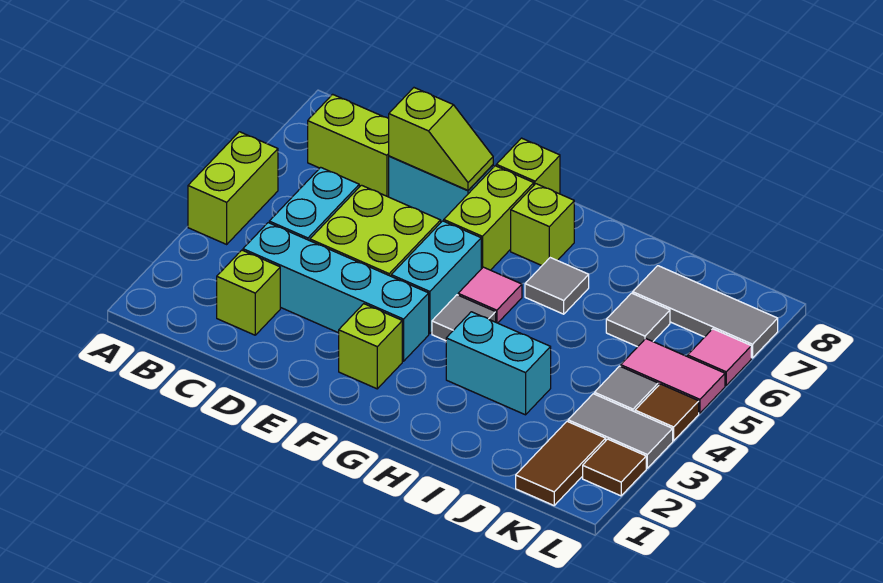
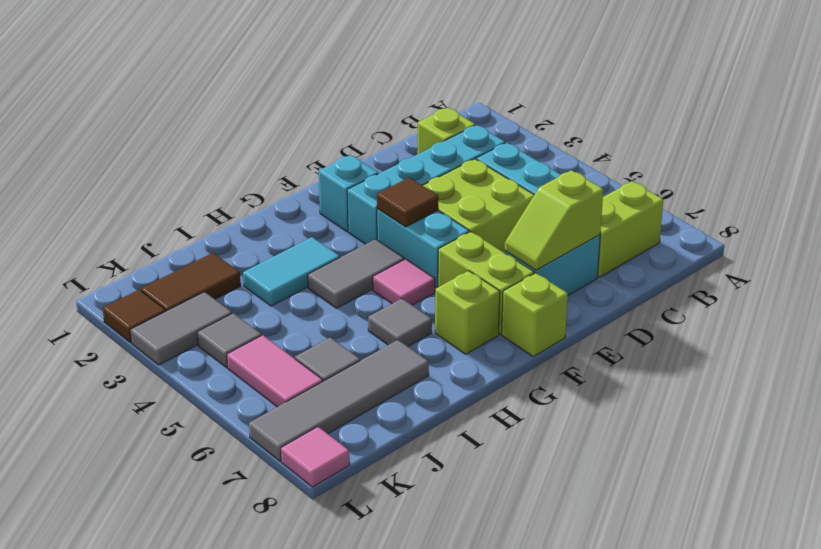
lime brick A4:A5 level 1 -> none
lime brick F2 level 1 -> cyan brick F2 level 1
grey tile G4 level 1 -> grey tile G4:H4 level 1
cyan brick H3:I3 level 1 -> cyan tile H3:I3 level 1
grey tile J7:L7 level 1 -> grey tile I7:L7 level 1
brown tile K1:K2 level 1 -> brown tile J2:K2 level 1
pink tile K5:L5 level 1 -> pink tile K5:K6 level 1
brown tile L4 level 1 -> brown tile F4 level 2
pink tile L6 level 1 -> pink tile L8 level 1

